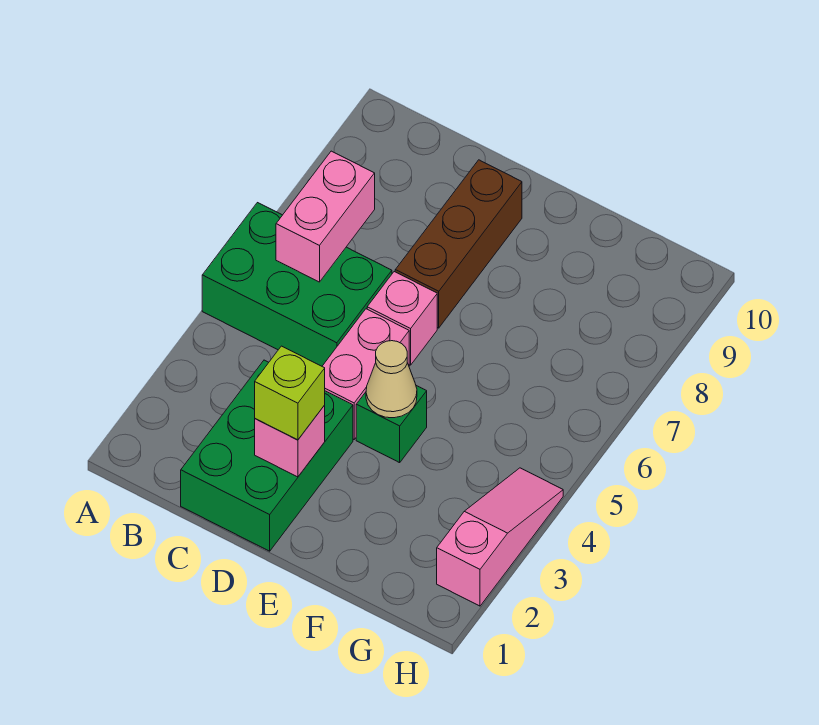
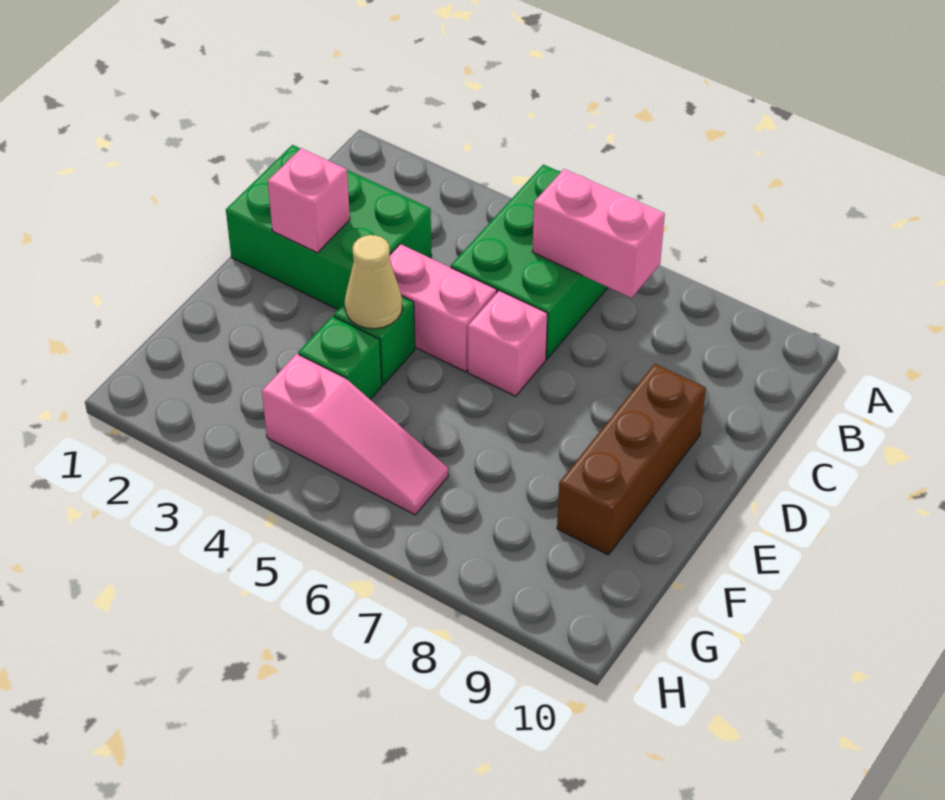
lime brick D2 level 3 -> none
brown brick D7:D9 level 1 -> brown brick D9:F9 level 1
none -> green brick F4 level 1
pink slope H2:H4 level 1 top 2 -> pink slope G4:G6 level 1 top 4

